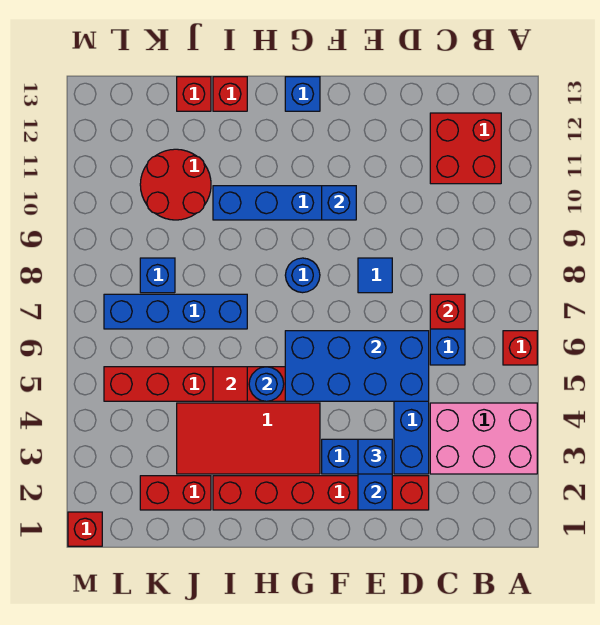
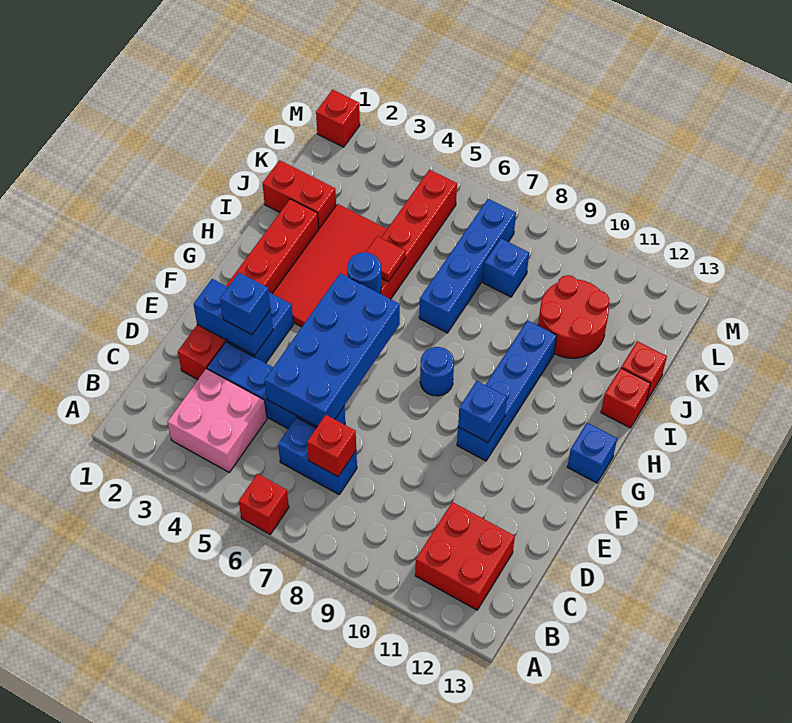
pink brick A3:C4 level 1 -> pink brick B3:C4 level 1
blue tile E8 level 1 -> none
red brick J2:K2 level 1 -> red brick J1:J2 level 1

